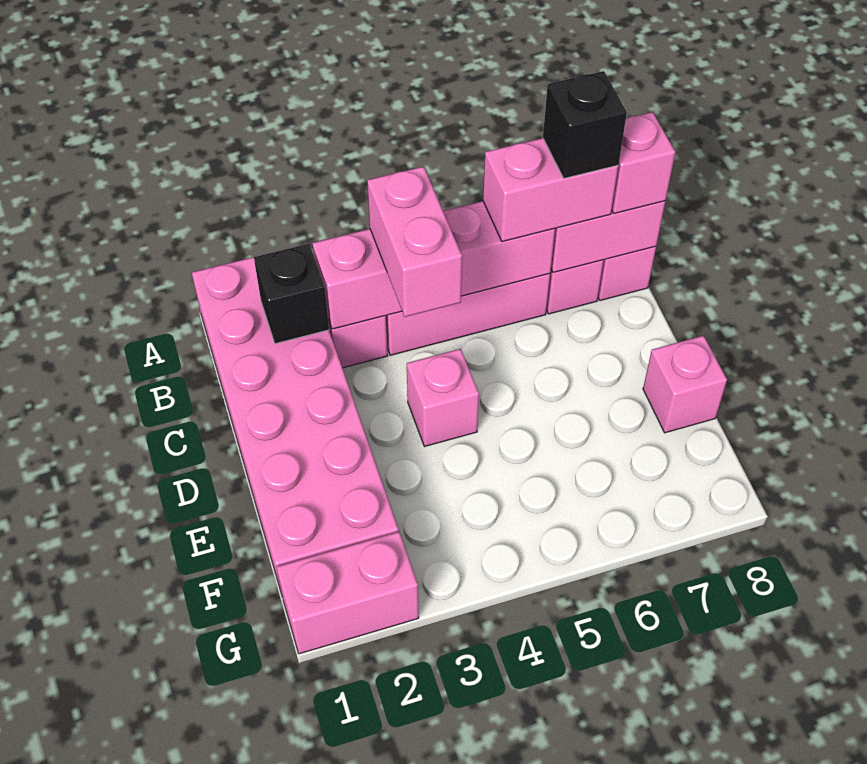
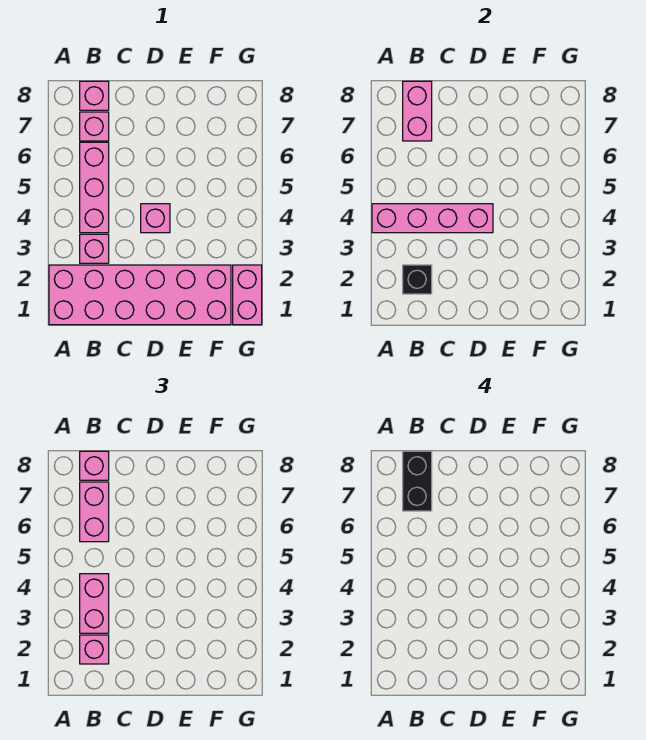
pink brick B3:B6 level 2 -> pink brick A4:D4 level 2
pink brick B4:C4 level 3 -> pink brick B3:B4 level 3
black brick B7 level 4 -> black brick B7:B8 level 4
pink brick E8 level 1 -> pink brick B2 level 3

